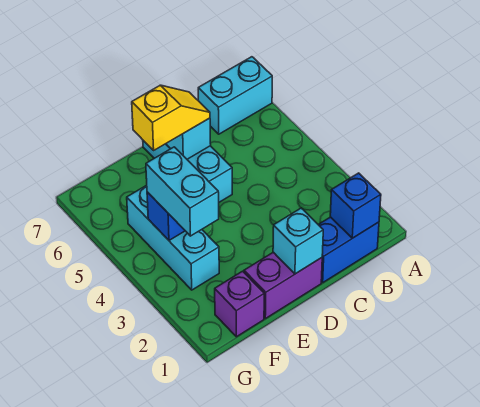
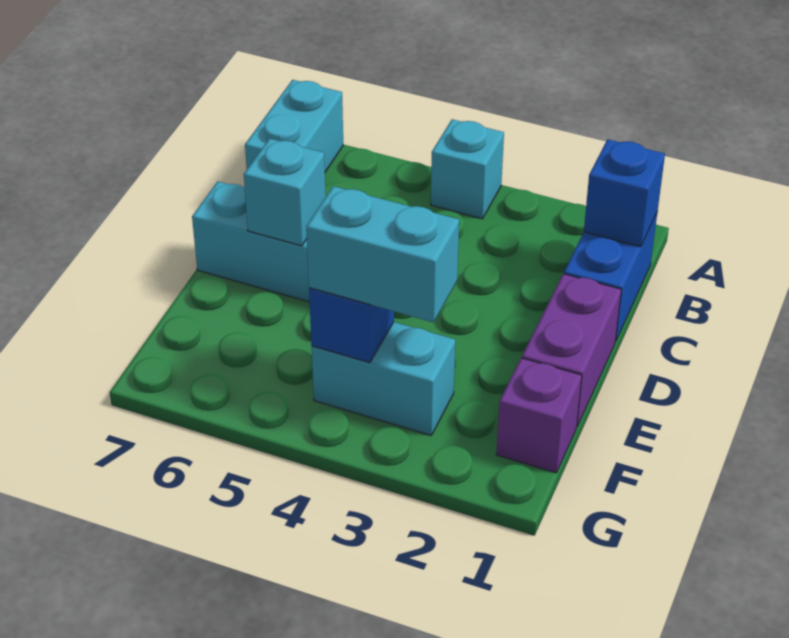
cyan brick D1 level 2 -> cyan brick A4 level 1
yellow slope D6:E6 level 3 top E -> none
cyan brick F3:F5 level 1 -> cyan brick F3:F4 level 1

